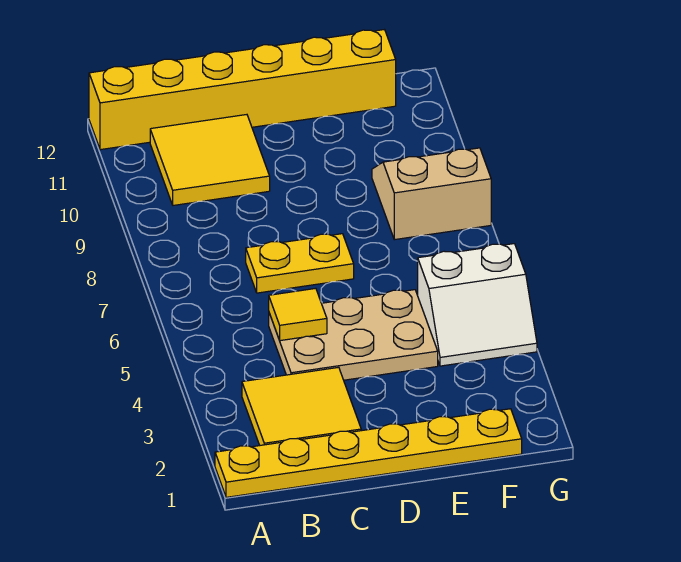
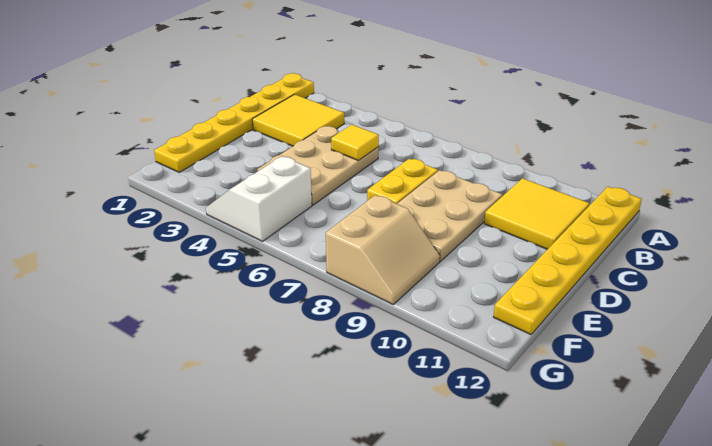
yellow brick A12:F12 level 1 -> yellow plate A12:F12 level 1
none -> tan plate C8:E9 level 1

